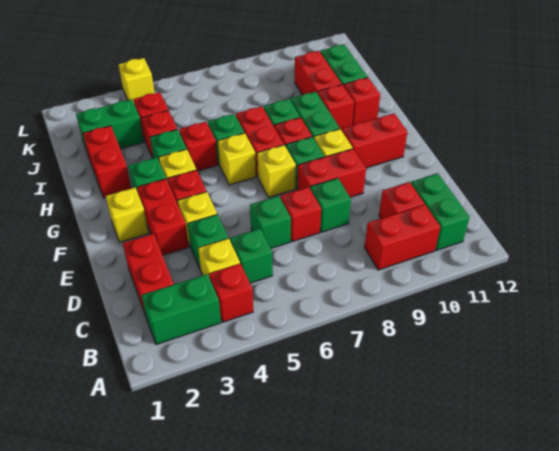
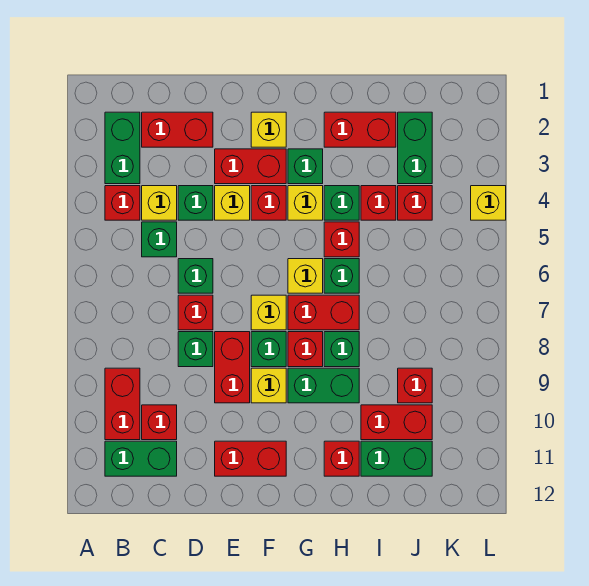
red brick F10:F11 level 1 -> red brick E11:F11 level 1
red brick H10 level 1 -> red brick J9 level 1

